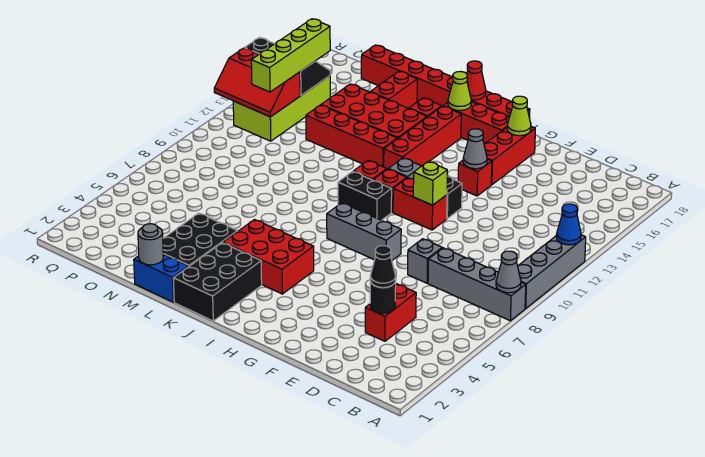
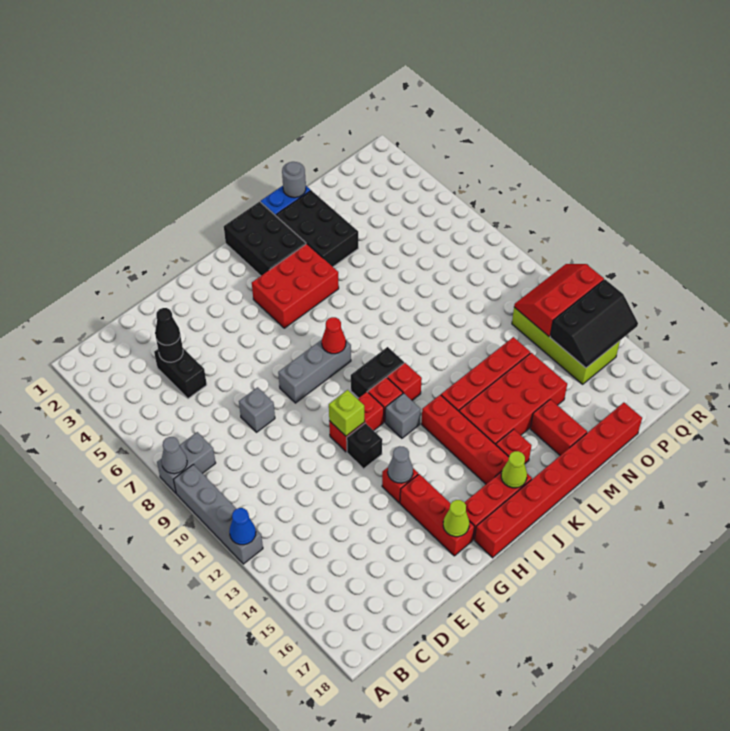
grey brick A8:D8 level 1 -> grey brick A8:B8 level 1
red brick D4:D5 level 1 -> black brick D4:D5 level 1
red cone J18 level 2 -> red cone I8 level 2
lime brick P12:P15 level 3 -> none

